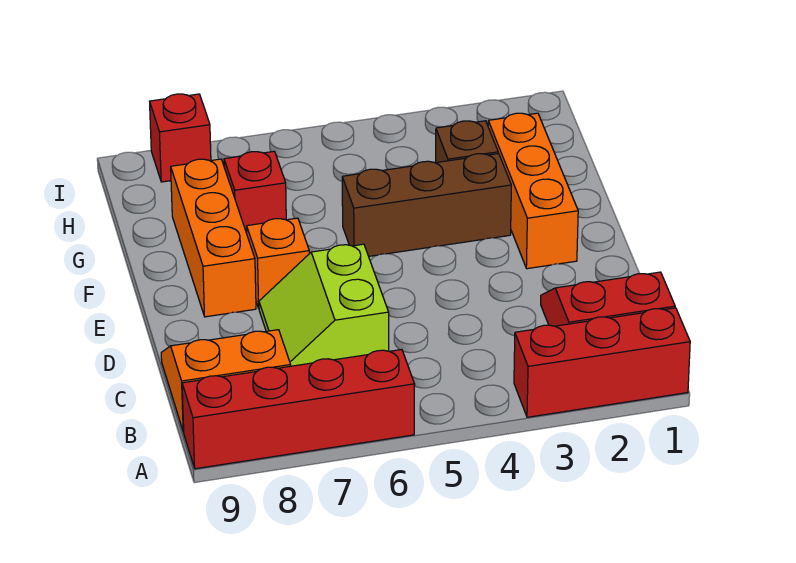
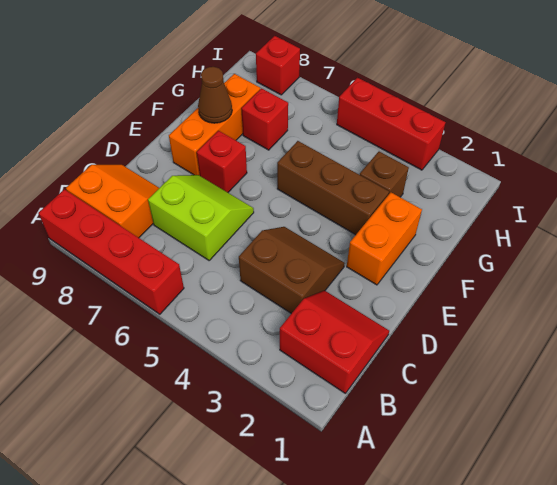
red brick A1:A3 level 1 -> red brick I3:I5 level 1
none -> brown slope C3:D4 level 1 top C
lime slope C6:D7 level 1 top 6 -> lime slope C6:D7 level 1 top C
orange brick E2:G2 level 1 -> orange brick E2:F2 level 1
orange brick E7 level 1 -> red brick E7 level 1
none -> brown cone F8 level 2

